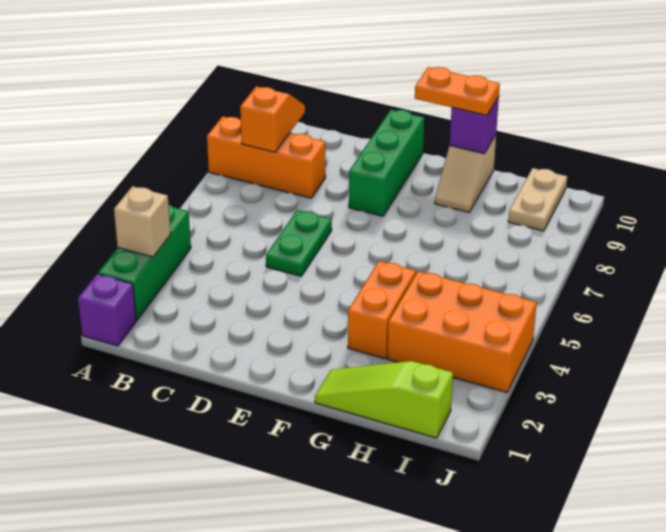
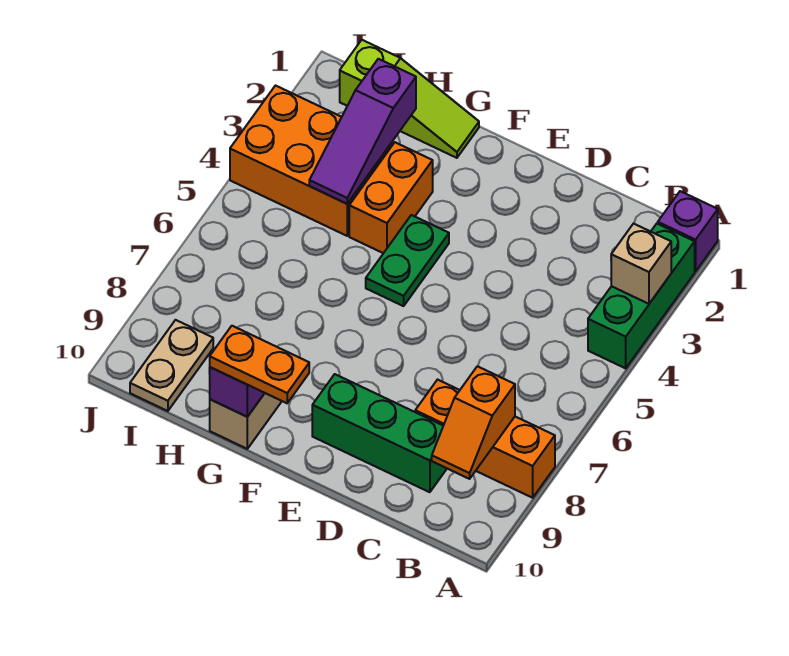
green plate D5:D6 level 1 -> green plate F4:F5 level 1
green brick E8:E10 level 1 -> green brick C9:E9 level 1
none -> purple slope H2:H4 level 2 top 2

